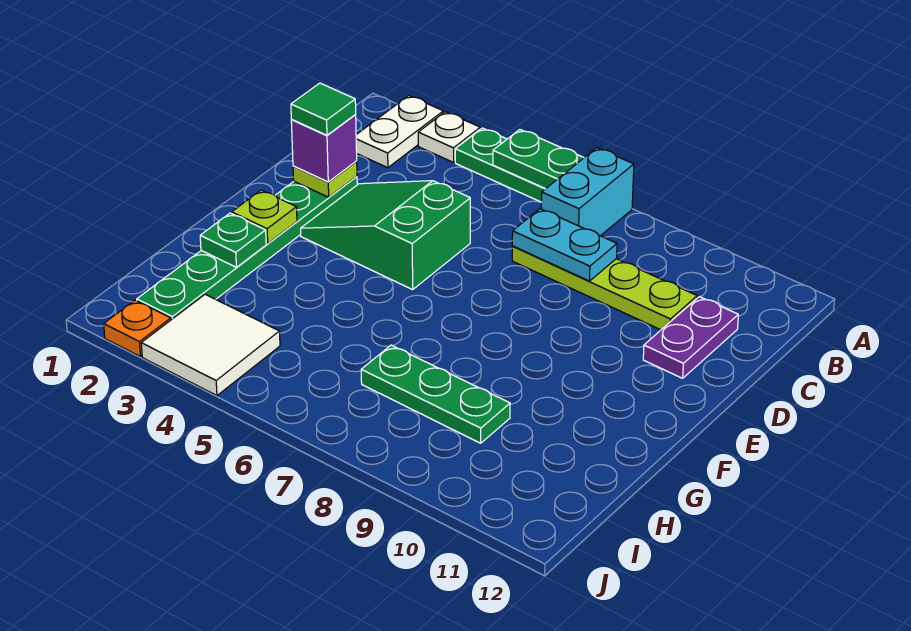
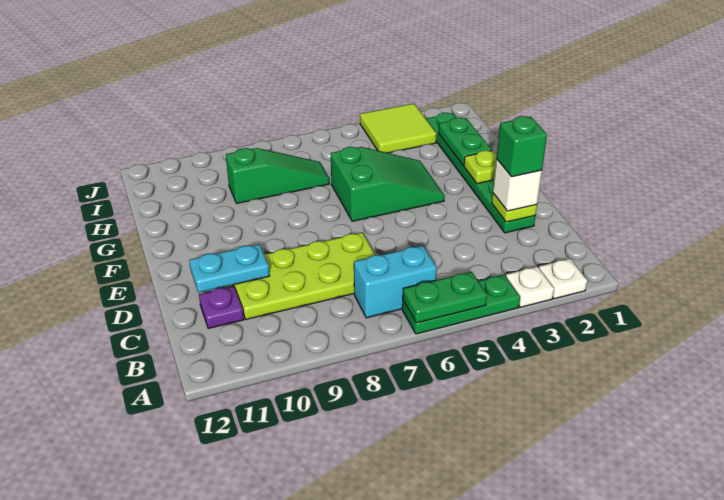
white plate A2:B2 level 1 -> white plate A2 level 1
cyan brick A7:B7 level 1 -> cyan brick B6:B7 level 1
lime plate C7:C10 level 1 -> lime plate C7:D10 level 1
cyan plate C7:C8 level 2 -> cyan plate D10:D11 level 2
purple plate C11:D11 level 1 -> purple plate C11 level 1
purple brick D2 level 3 -> white brick D2 level 3
green tile D2 level 4 -> green brick D2 level 4
green slope D3:E5 level 1 top 5 -> green slope F4:G6 level 1 top 6
green plate G2 level 2 -> green plate G2:H2 level 2
green plate H7:H9 level 1 -> green slope H7:H9 level 1 top 9
white tile I3:J4 level 1 -> lime tile I3:J4 level 1
orange plate J2 level 1 -> none

